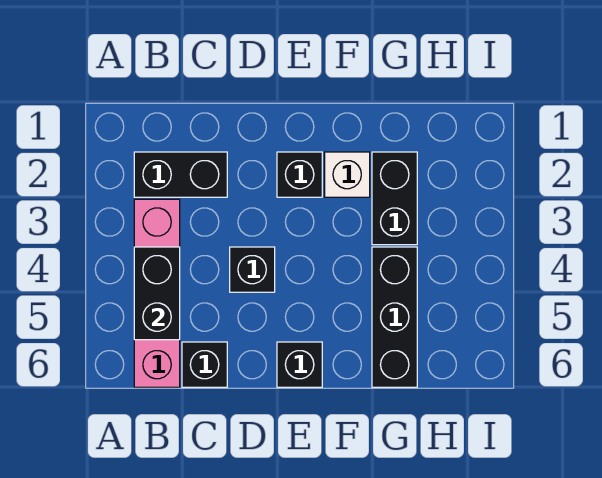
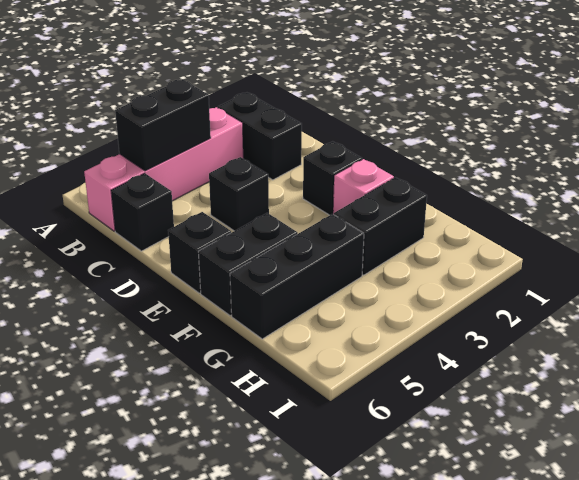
white brick F2 level 1 -> pink brick F2 level 1
none -> black brick F5:F6 level 1

